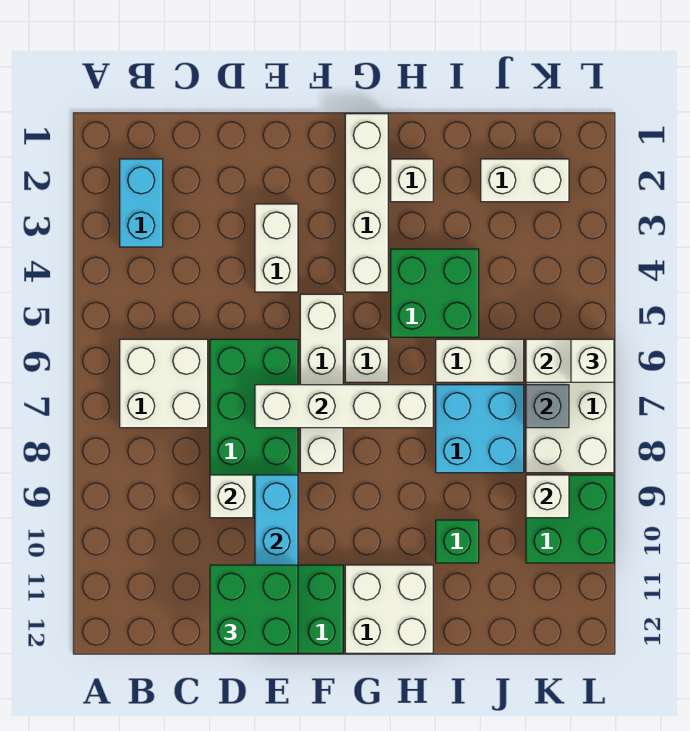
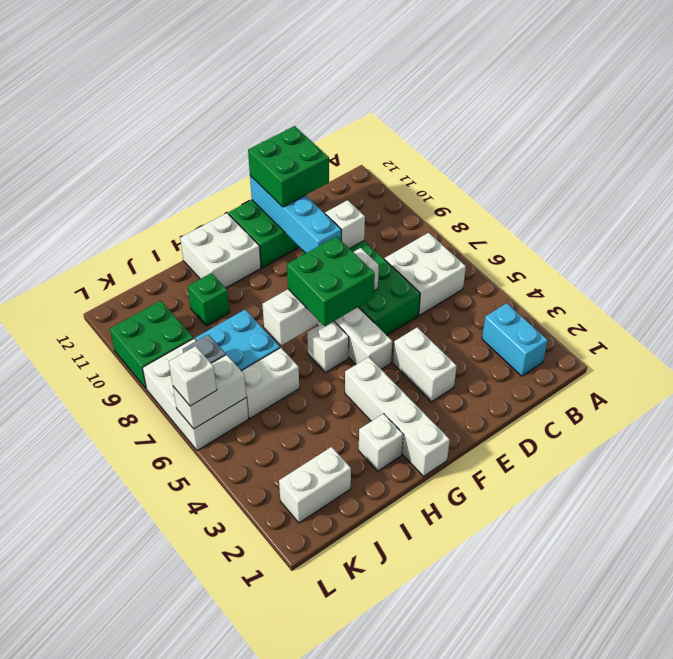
green brick H4:I5 level 1 -> green brick F6:G7 level 3
white brick K9 level 2 -> none

